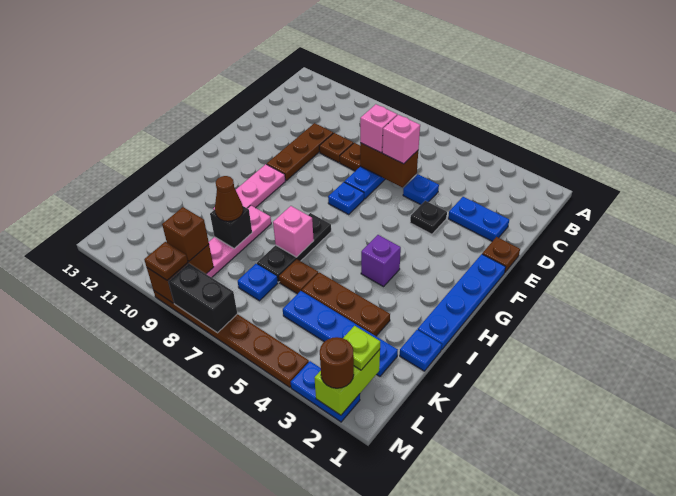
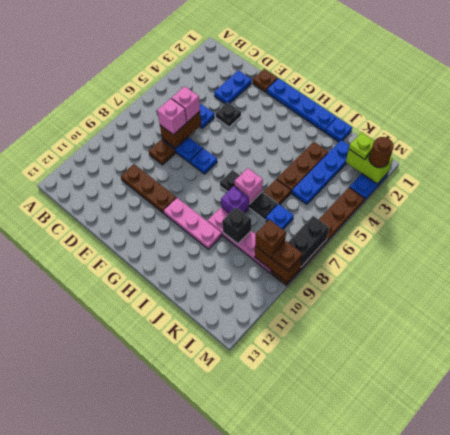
brown plate D9 level 1 -> none
purple brick H4 level 1 -> purple brick I8 level 1
brown cone J9 level 3 -> none

